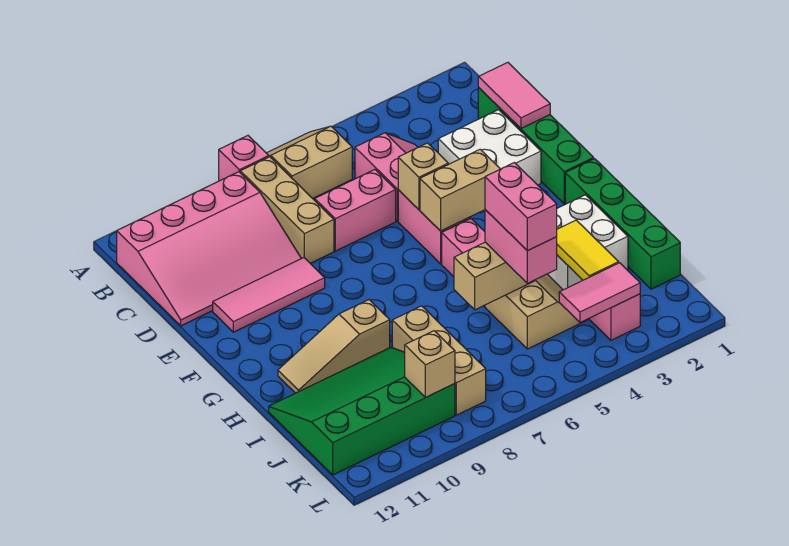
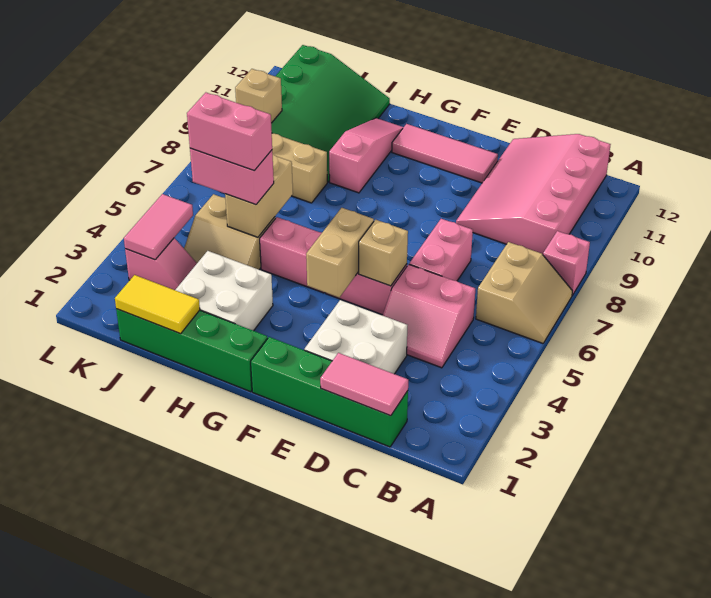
tan brick B8:D8 level 1 -> none
pink tile E9:E11 level 1 -> pink tile E11:G11 level 1
tan slope H9:H11 level 1 top 9 -> pink slope H9:H11 level 1 top 9
yellow tile I3:J3 level 2 -> yellow tile I1:J1 level 2

